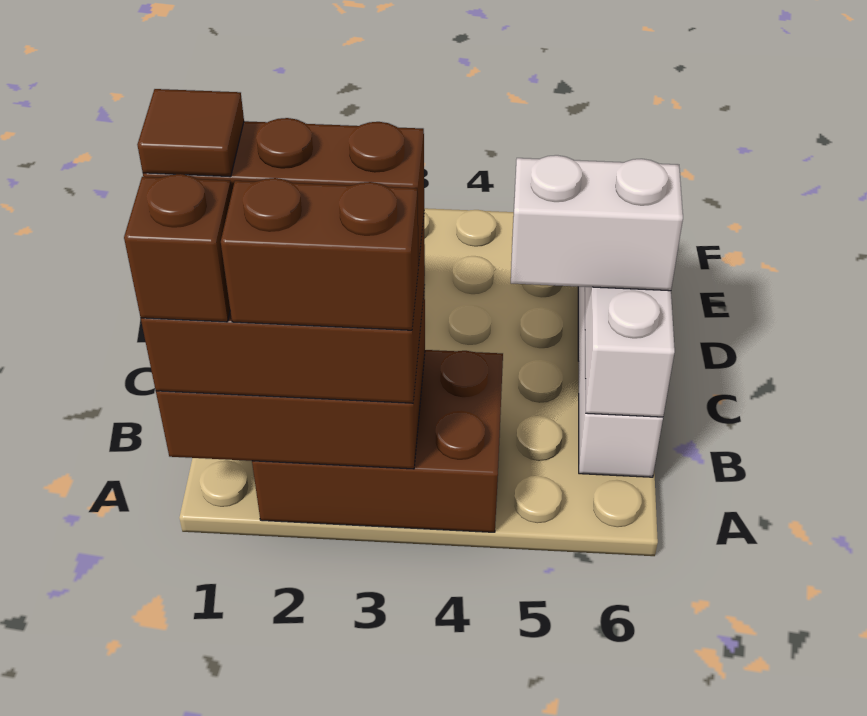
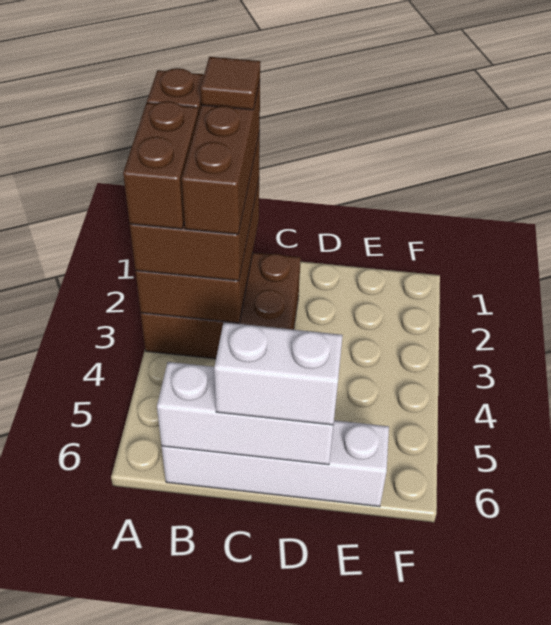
brown brick A2:B4 level 1 -> brown brick A2:C3 level 1
white brick C5:C6 level 3 -> white brick C6:D6 level 3

